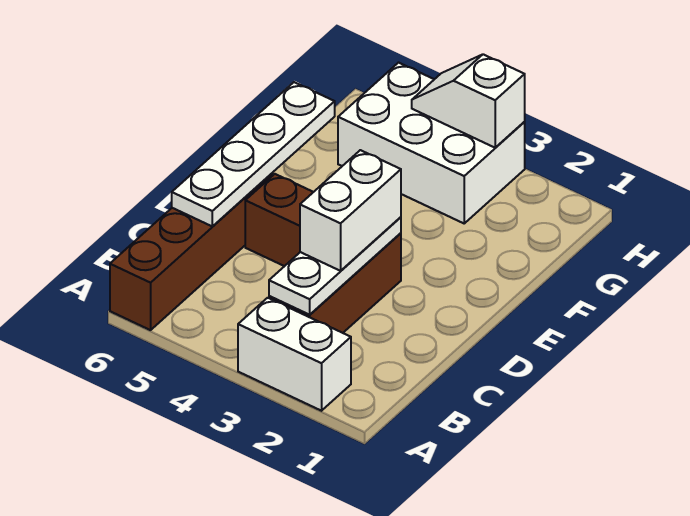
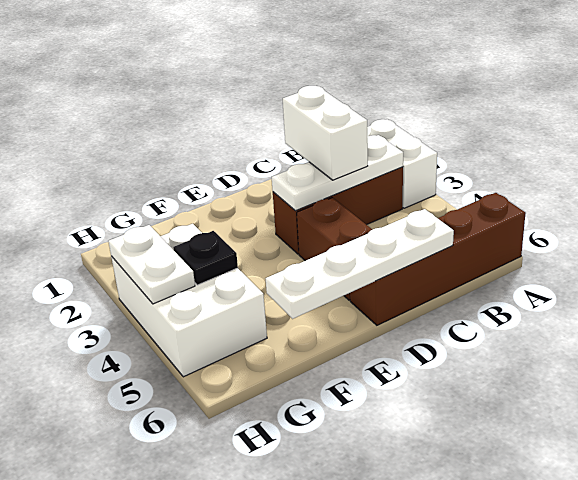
white brick C3:D3 level 3 -> white brick C2:C3 level 3
none -> black plate G4 level 2
white slope H3:H4 level 2 top 3 -> white plate H3:H4 level 2

